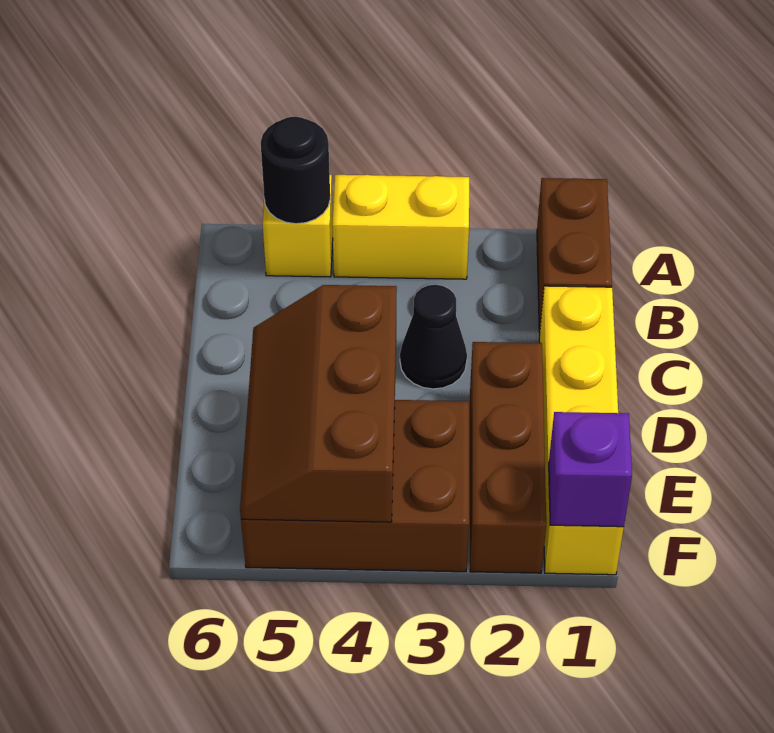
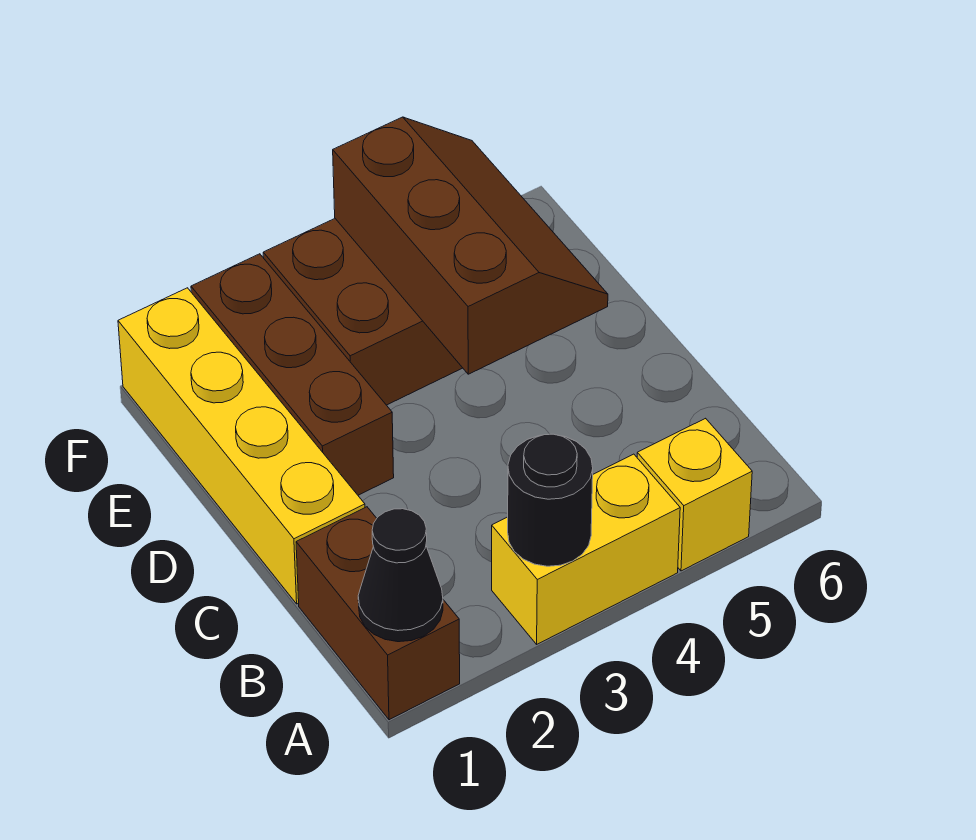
black round brick A5 level 2 -> black round brick A3 level 2
black cone C3 level 1 -> black cone A1 level 2
purple brick F1 level 2 -> none

